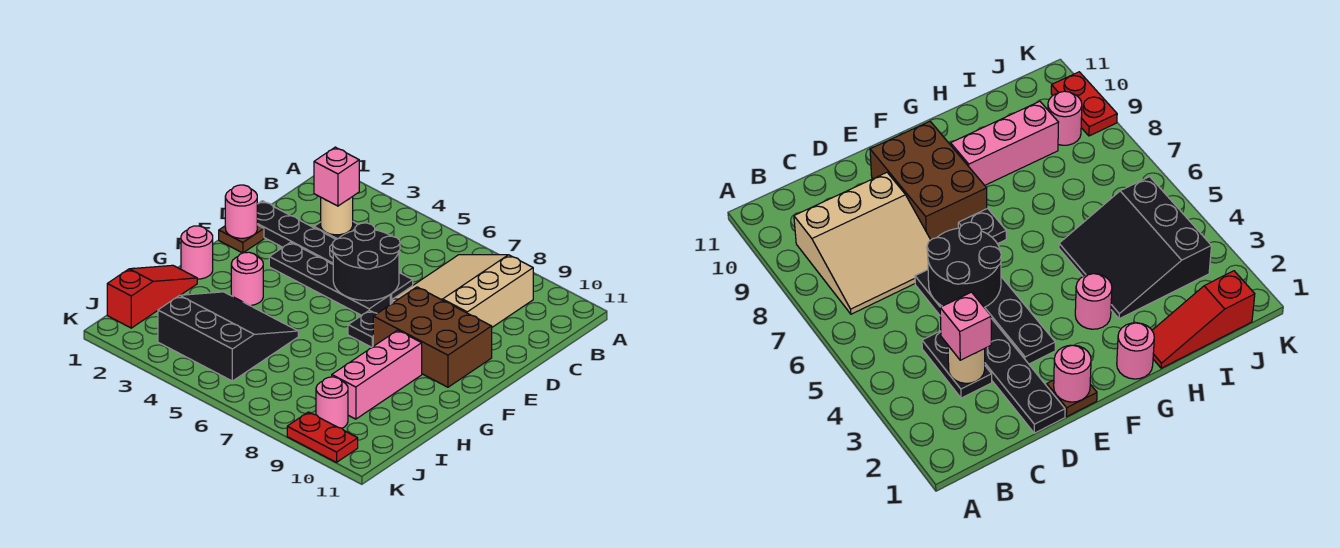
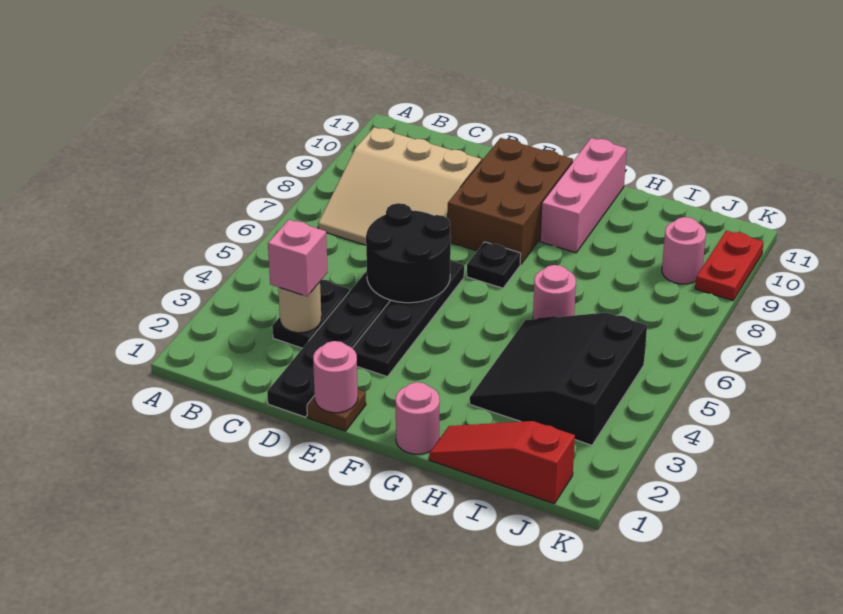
pink round brick G3 level 1 -> pink round brick H6 level 1
pink brick G9:I9 level 1 -> pink brick G9:G11 level 1

